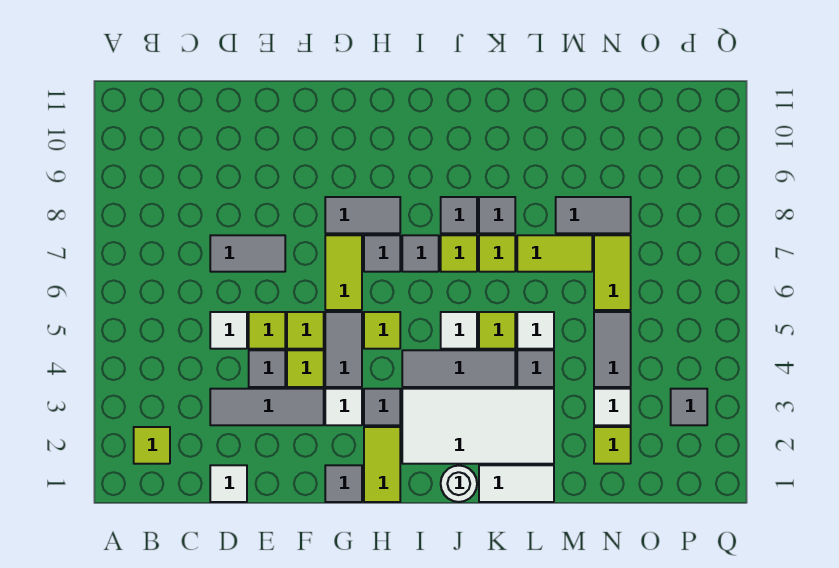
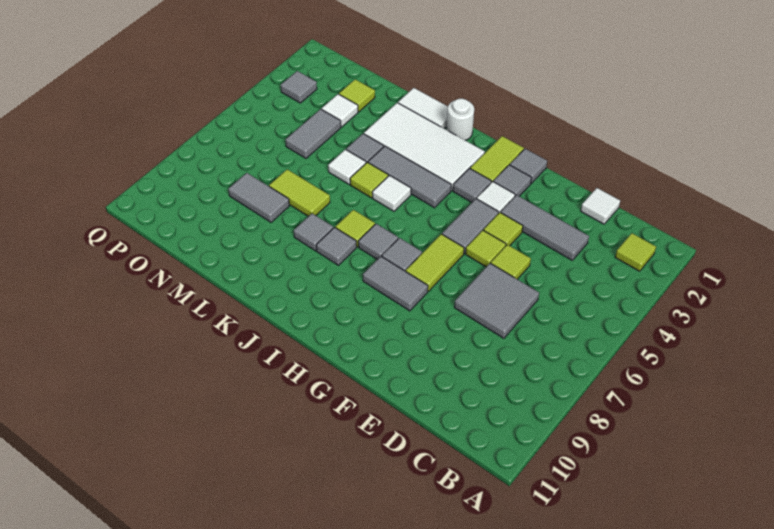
white tile D5 level 1 -> none
grey tile D7:E7 level 1 -> grey tile D6:E7 level 1
grey tile E4 level 1 -> grey tile G2 level 1
lime tile H5 level 1 -> none
lime tile K7 level 1 -> none
lime tile N6:N7 level 1 -> none

